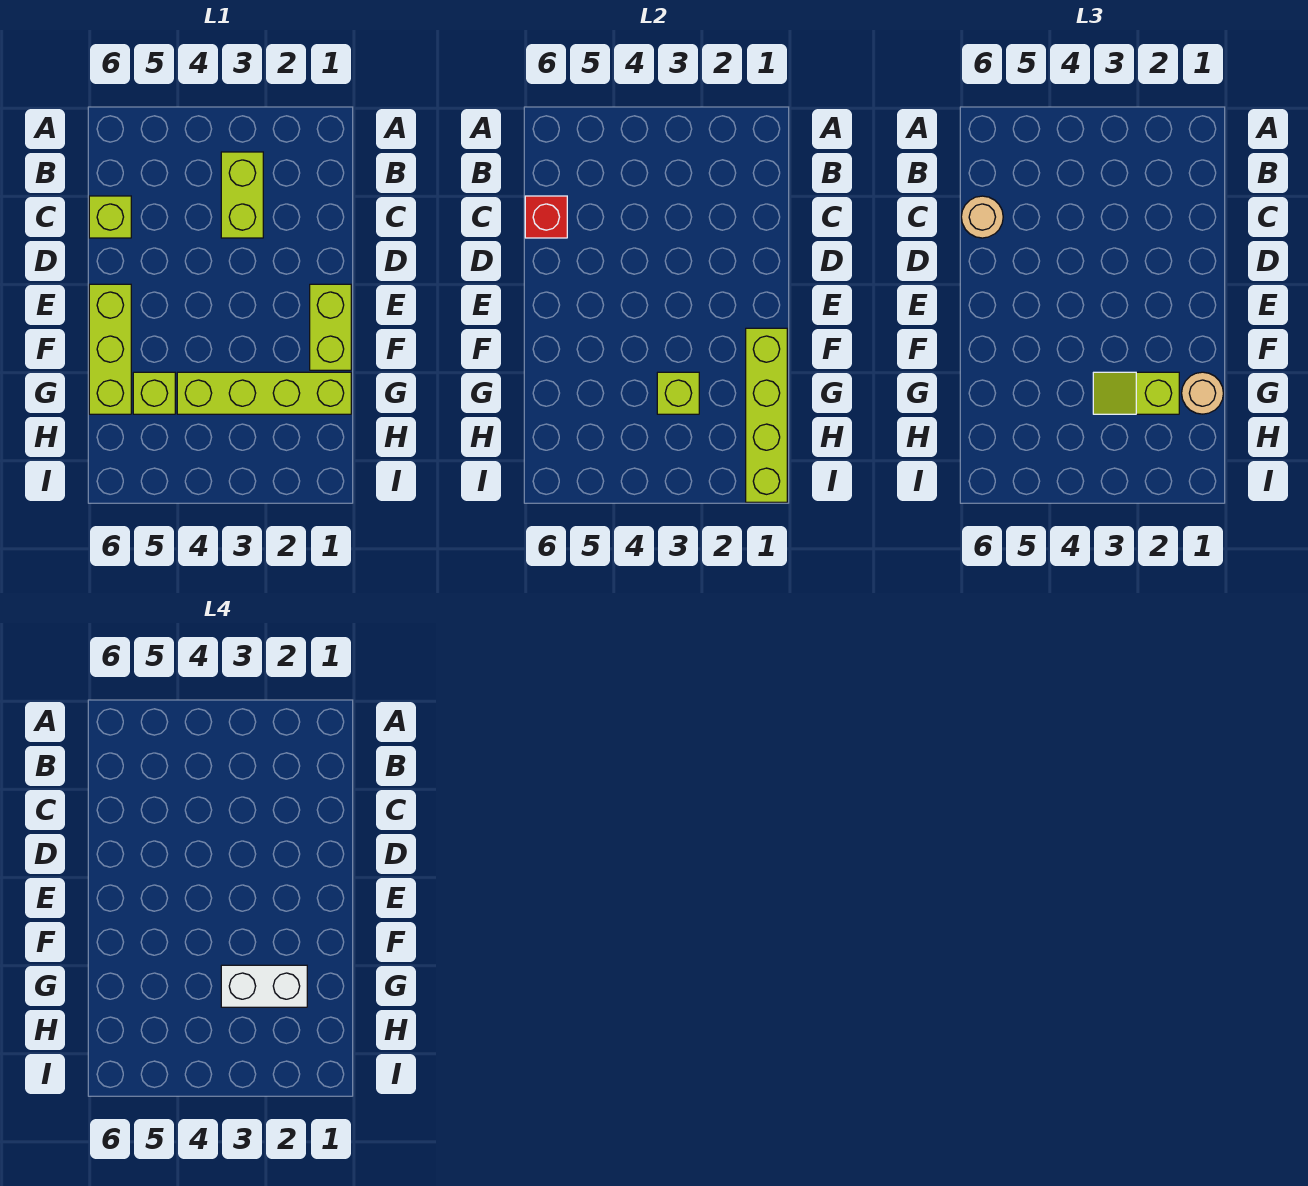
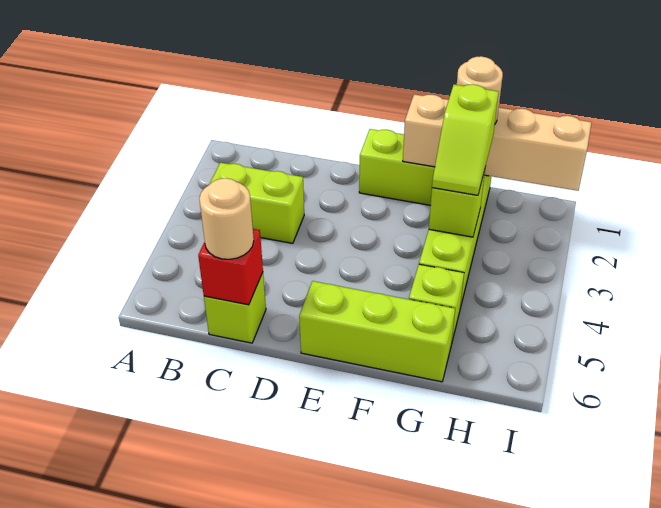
lime brick F1:I1 level 2 -> tan brick F1:I1 level 2
white brick G2:G3 level 4 -> none

